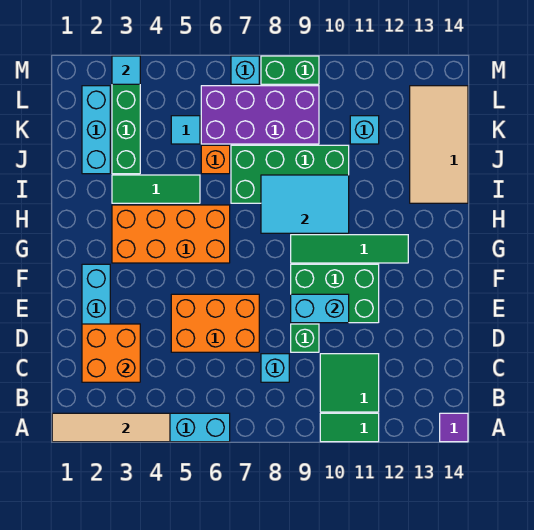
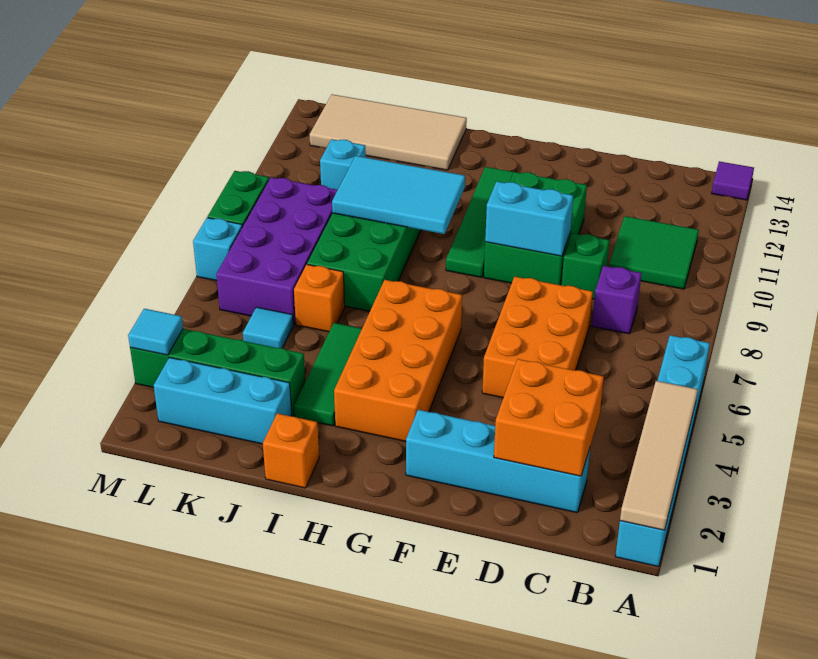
green tile A10:A11 level 1 -> none
cyan brick C8 level 1 -> purple brick C8 level 1
cyan brick E9:E10 level 2 -> cyan brick E9:F9 level 2
cyan tile H8:I10 level 2 -> cyan tile H9:J10 level 2
none -> orange brick I1 level 1

